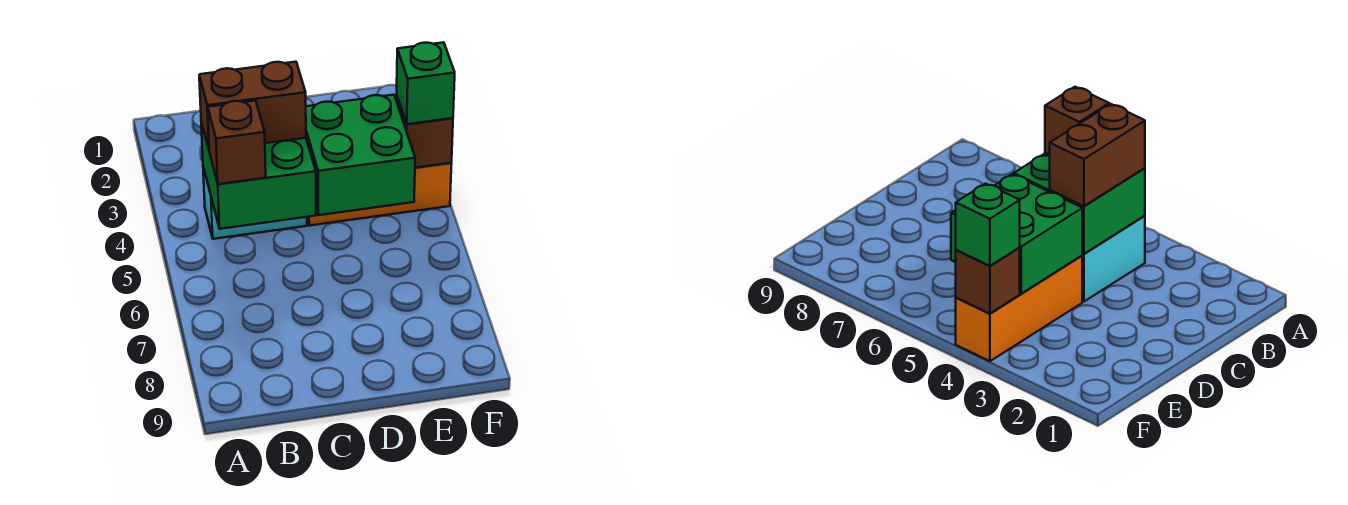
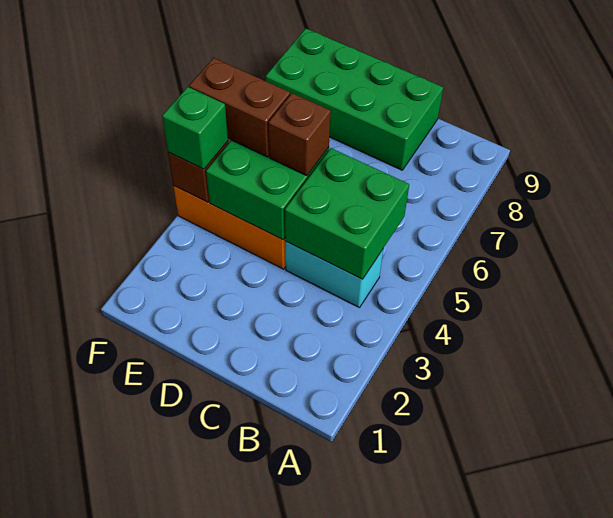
brown brick B4:C4 level 3 -> brown brick E5:F5 level 3
brown brick B5 level 3 -> brown brick D5 level 3
none -> green brick C8:F9 level 1

